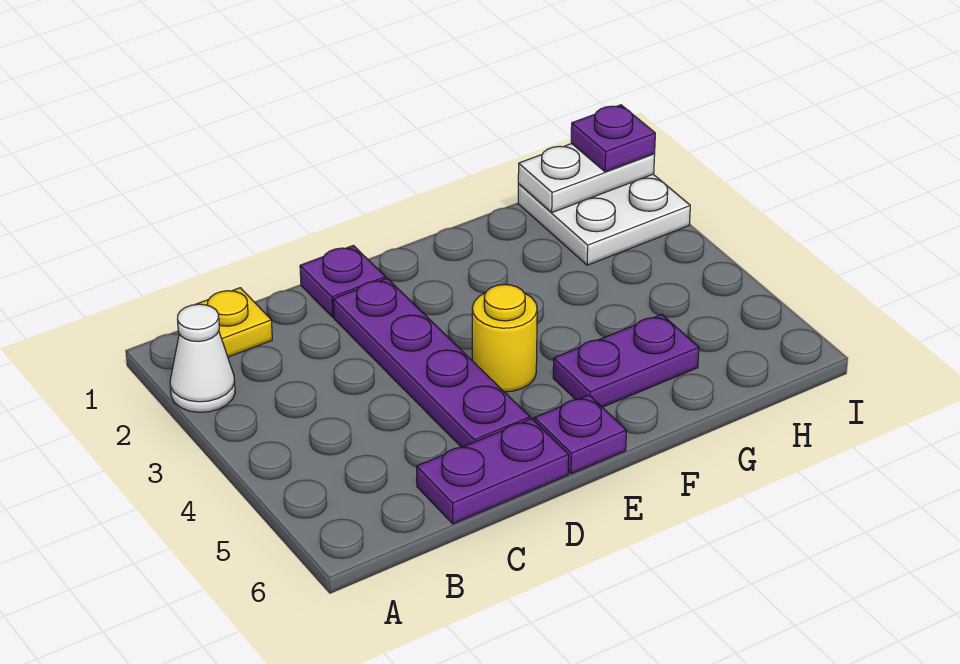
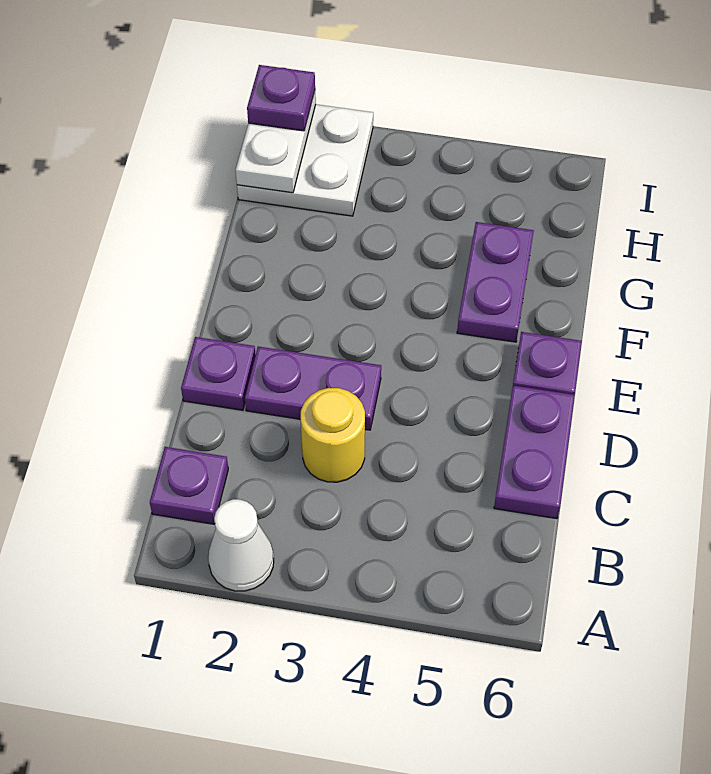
yellow plate B1 level 1 -> purple plate B1 level 1
purple plate D2:D5 level 1 -> purple plate D2:D3 level 1
yellow round brick E4 level 1 -> yellow round brick C3 level 1

